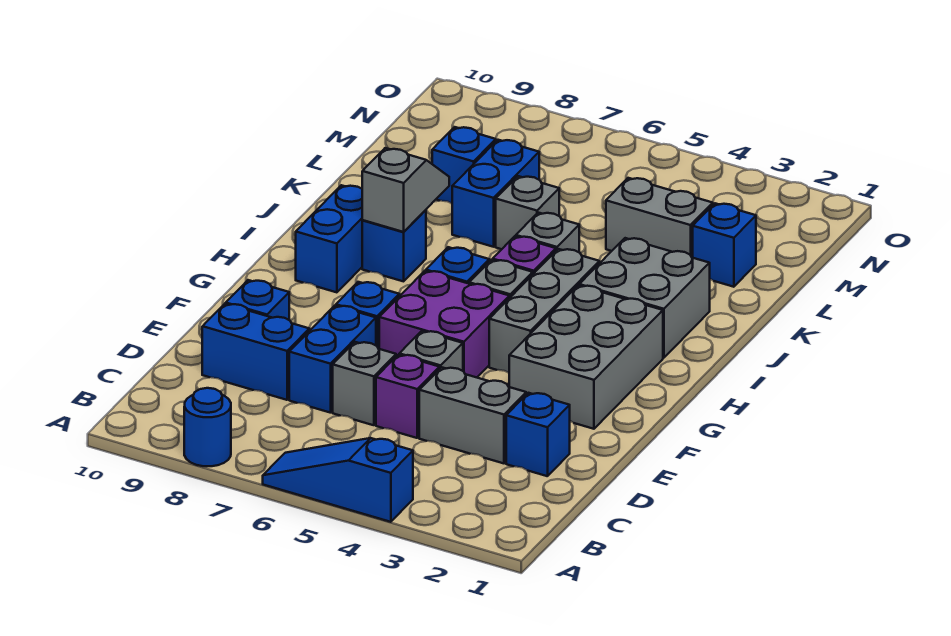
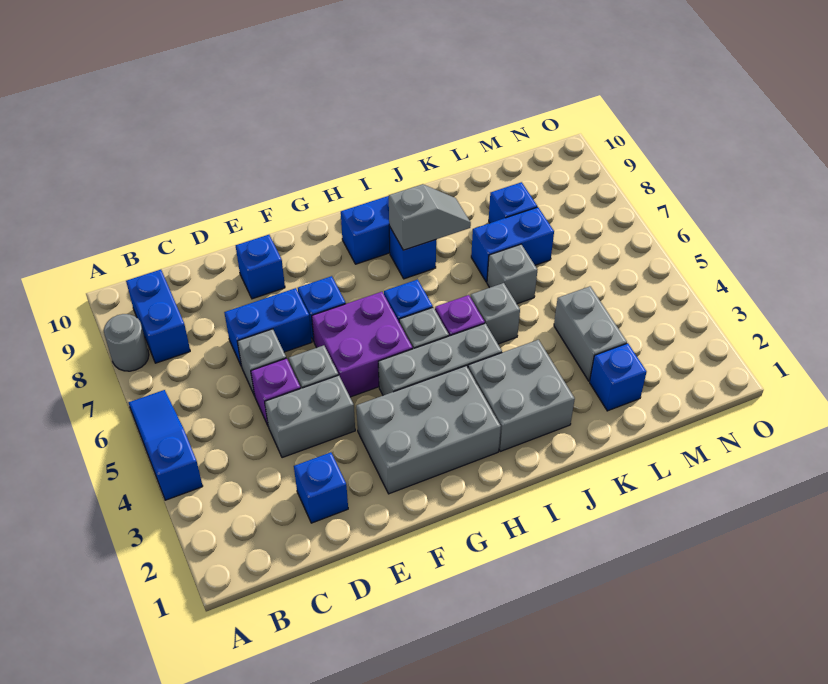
blue round brick A8 level 1 -> grey round brick A8 level 1
grey brick D3:D4 level 1 -> grey brick D4:E4 level 1
blue brick D8:D9 level 1 -> blue brick B8:B9 level 1

